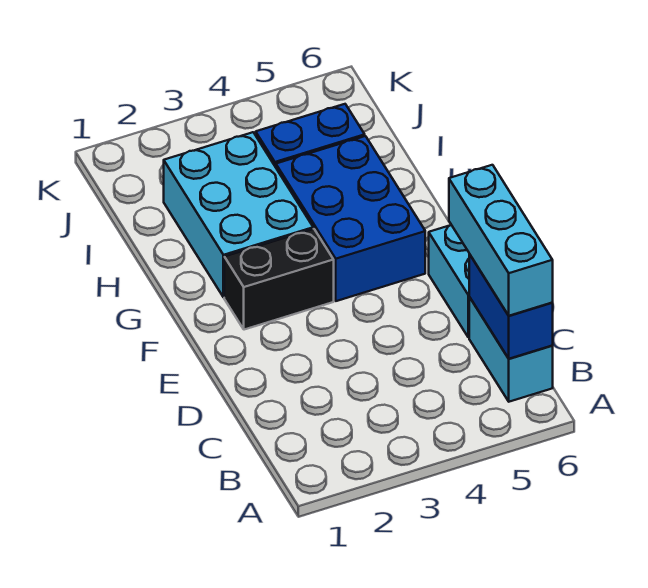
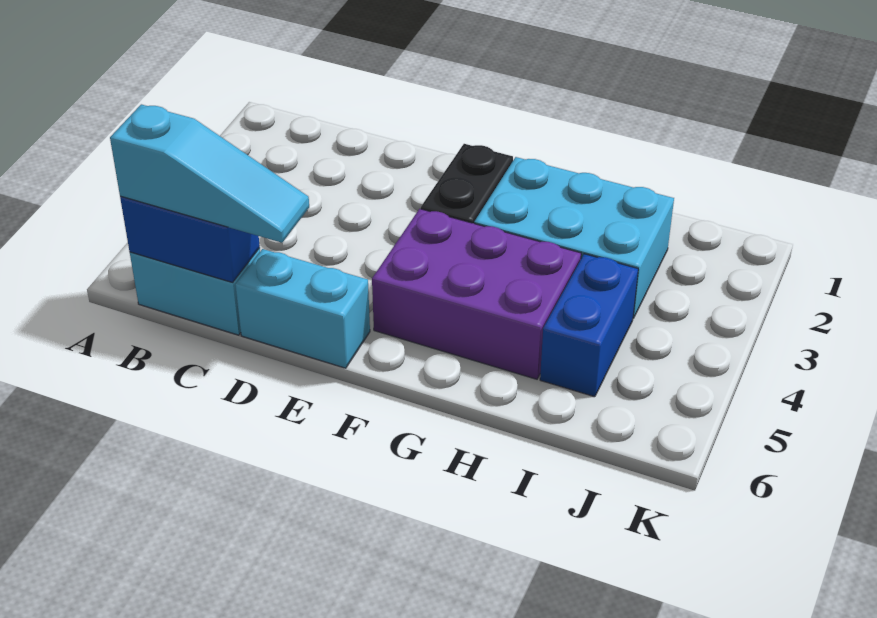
cyan brick B6:D6 level 3 -> cyan slope B6:D6 level 3 top B
blue brick F4:H5 level 1 -> purple brick F4:H5 level 1

